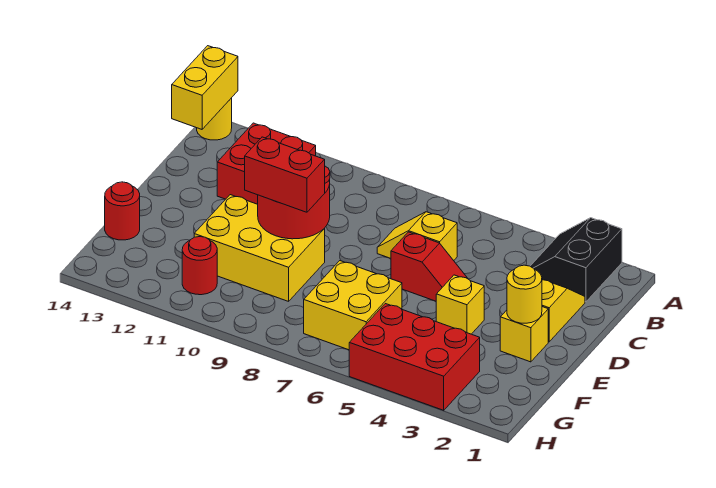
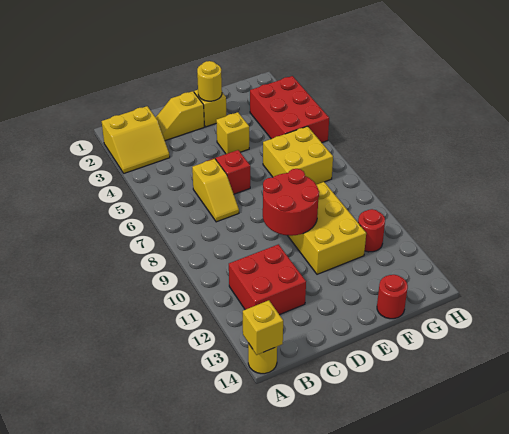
black slope A2:B3 level 1 top 2 -> yellow slope A2:B3 level 1 top 2
yellow brick A14:B14 level 2 -> yellow brick A14 level 2
red brick E9:E10 level 3 -> none

